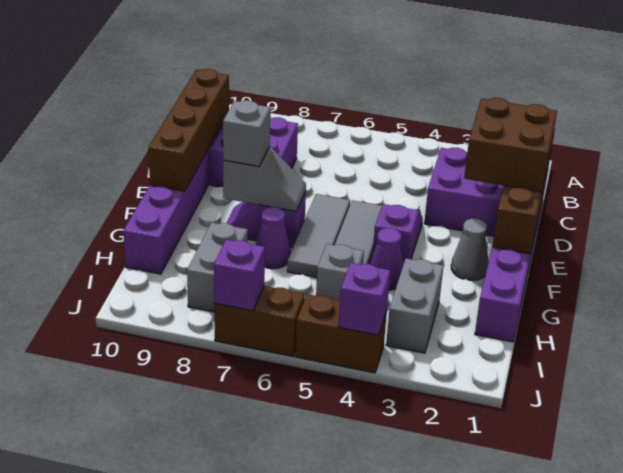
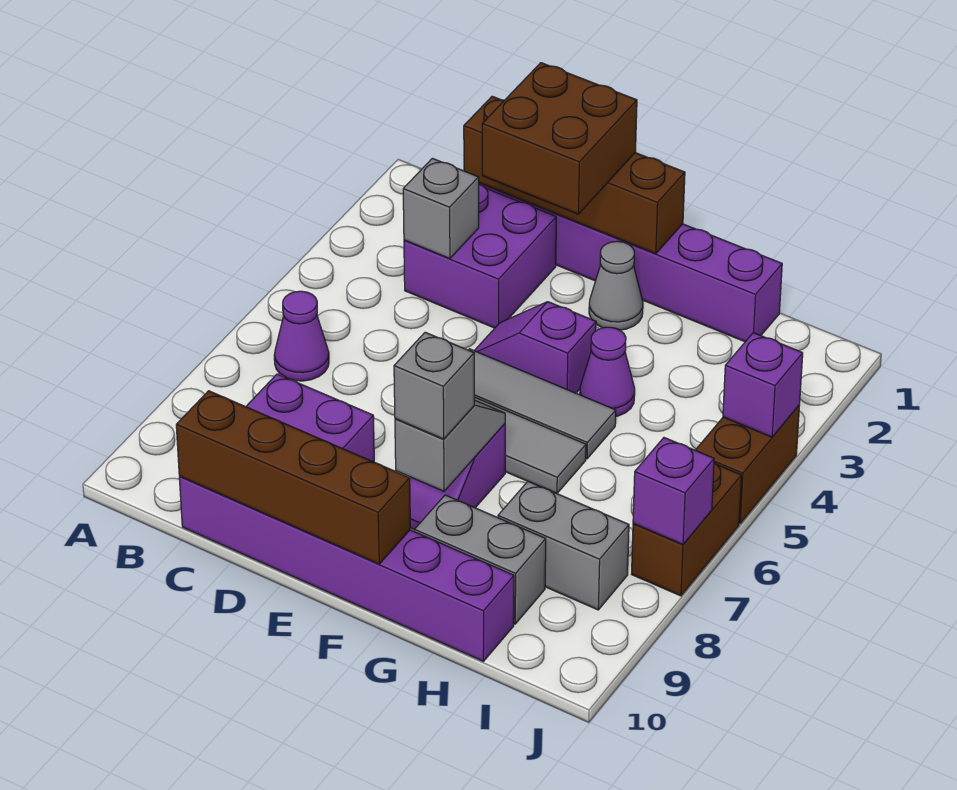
purple cone G7 level 1 -> purple cone B6 level 1
grey brick H3:I3 level 1 -> grey brick G9:H9 level 1
grey brick H5 level 1 -> grey brick C3 level 2

